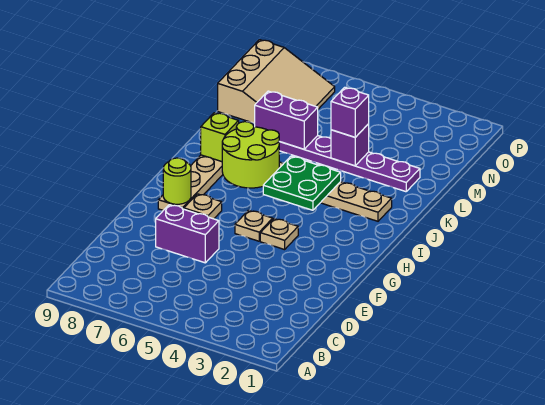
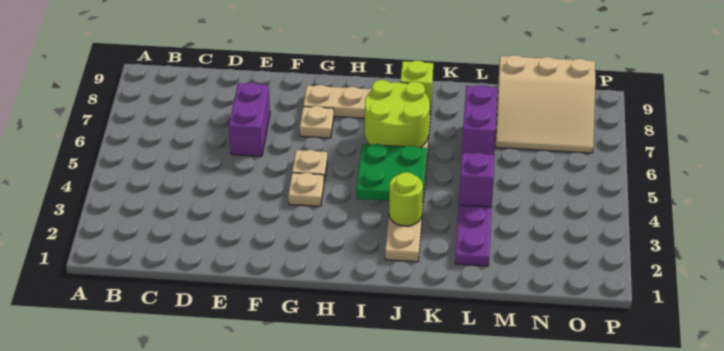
lime round brick G8 level 2 -> lime round brick J3 level 2
purple brick L4 level 3 -> none

